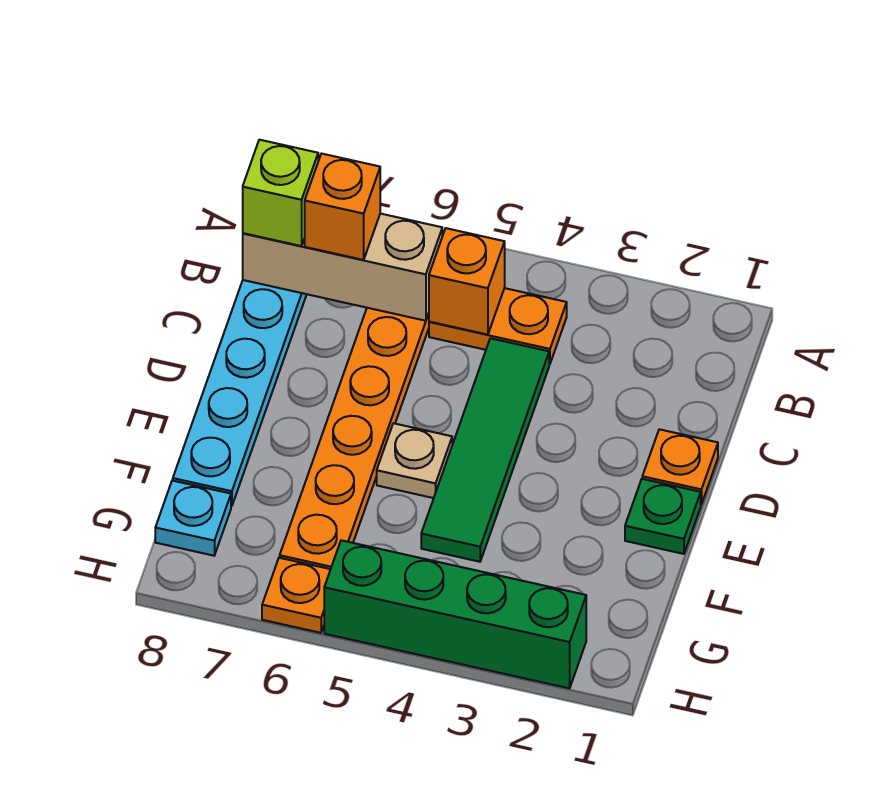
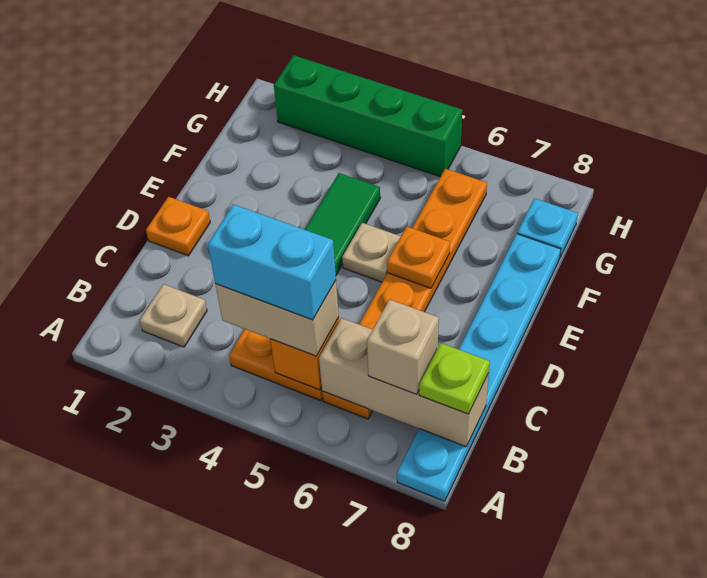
none -> tan plate B2 level 1
none -> tan brick B4:B5 level 3
none -> cyan brick B4:B5 level 4
orange brick B7 level 3 -> tan brick B7 level 3
lime brick B8 level 3 -> lime plate B8 level 3
green plate E1 level 1 -> none
orange plate H6 level 1 -> orange plate E6 level 2

